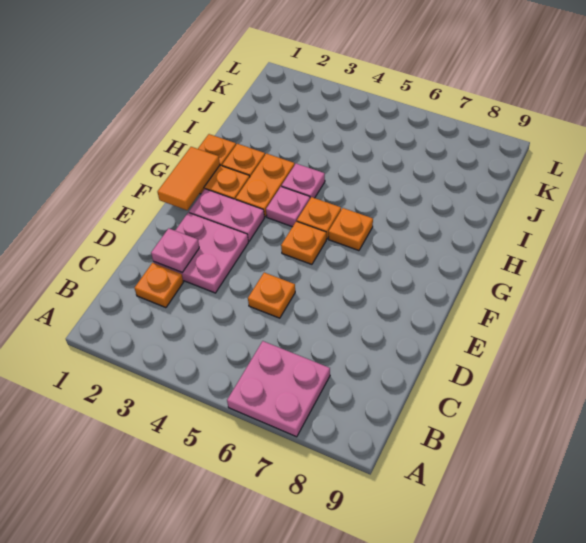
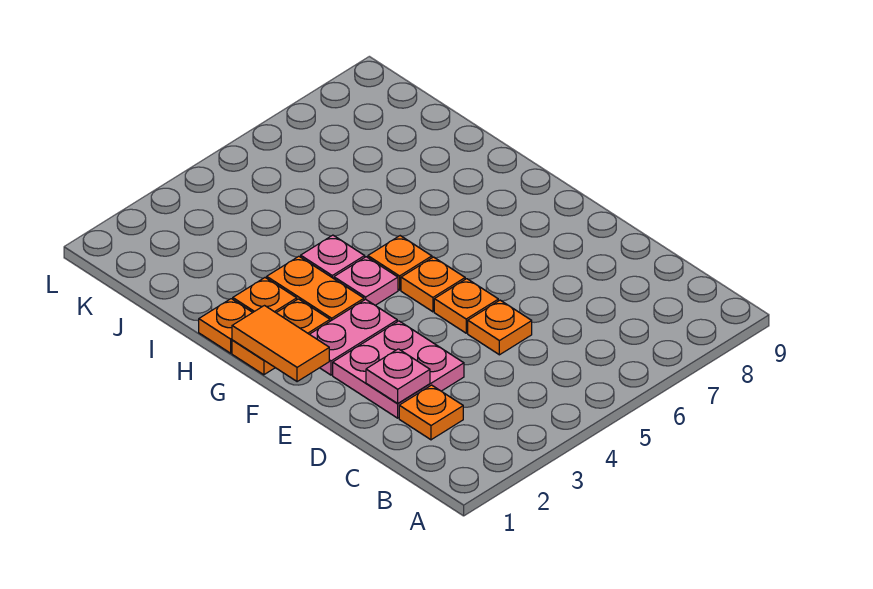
pink plate A6:B7 level 1 -> none
orange plate G6 level 1 -> orange plate E5 level 1

